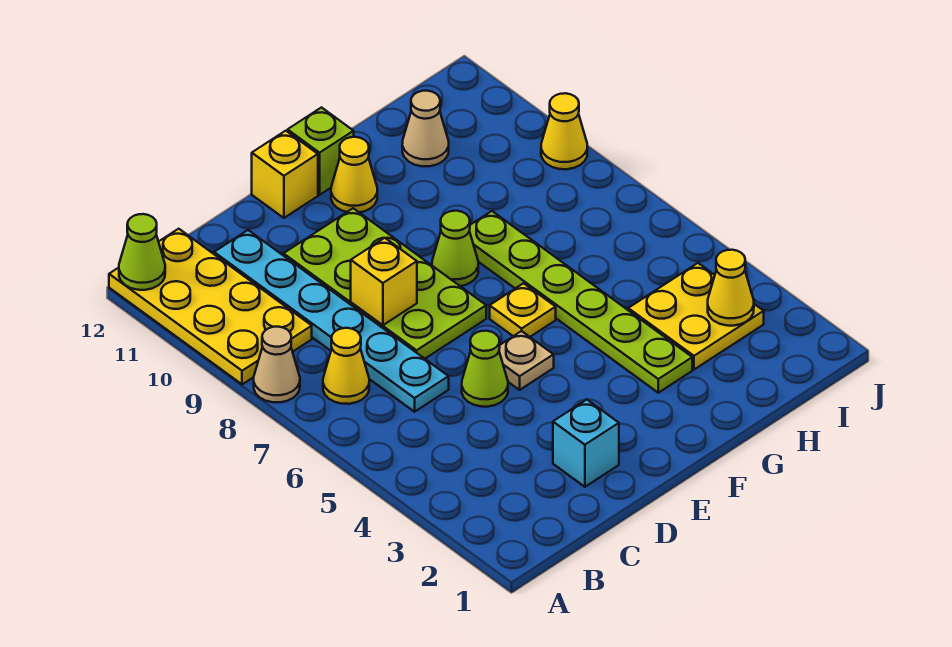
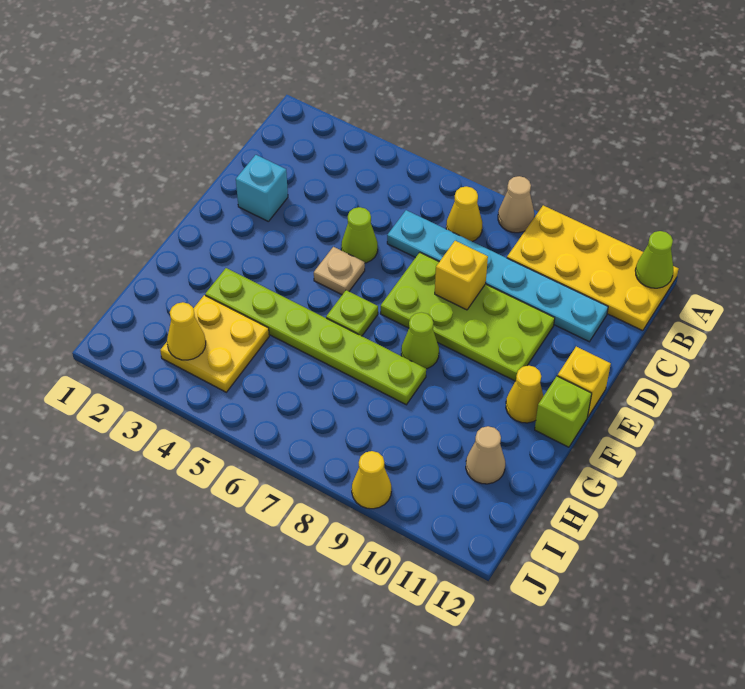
yellow plate F6 level 1 -> lime plate F6 level 1

